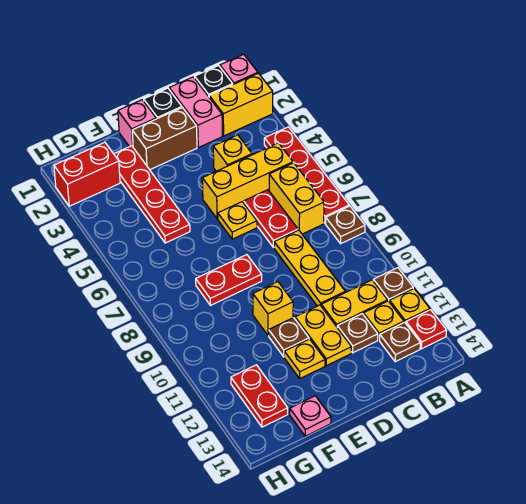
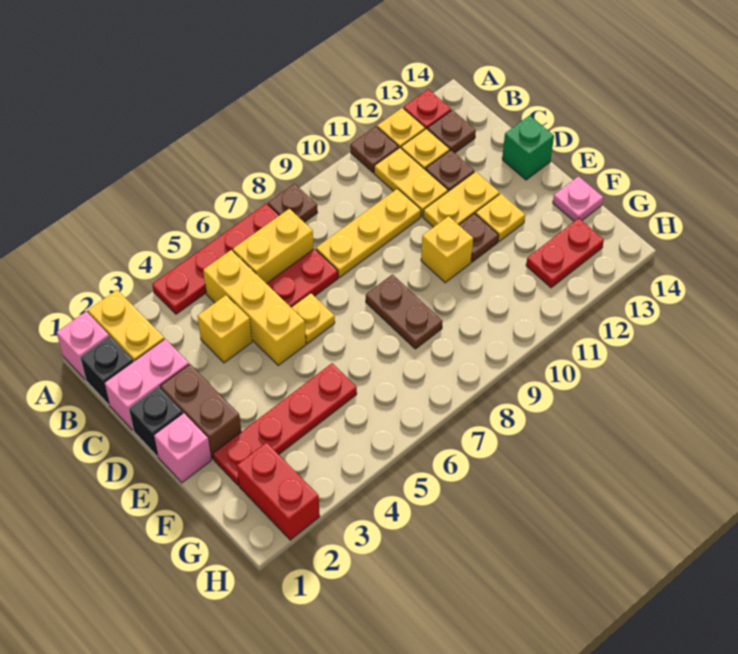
none -> green brick D14 level 1
red plate E8:F8 level 1 -> brown plate E8:F8 level 1

